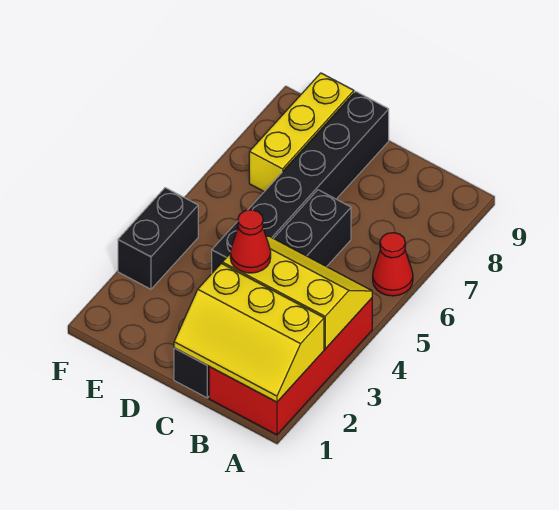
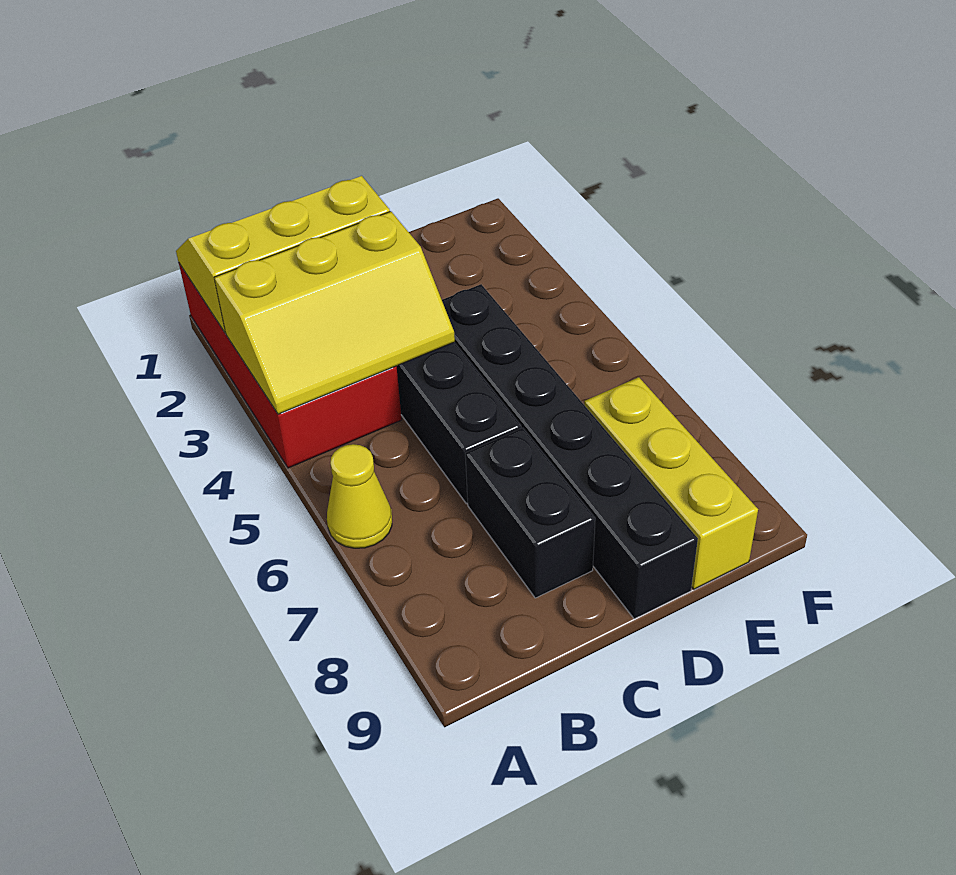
red cone A6 level 1 -> yellow cone A6 level 1
red cone C3 level 3 -> none
black brick F3:F4 level 1 -> black brick C7:C8 level 1

